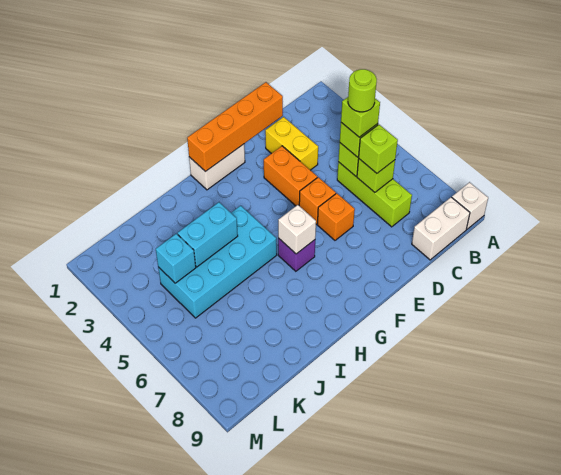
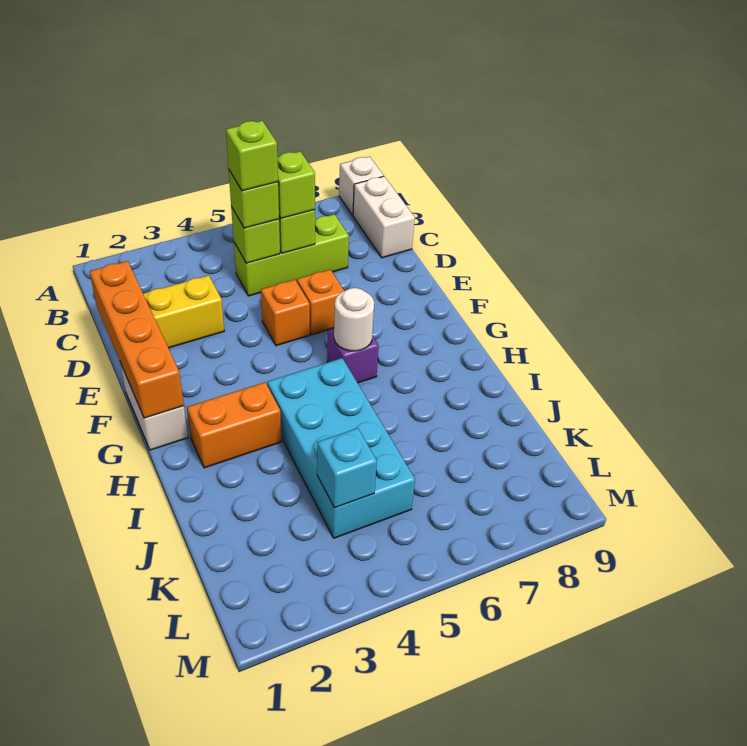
lime round brick C5 level 5 -> none
orange brick E3:E4 level 1 -> orange brick H2:H3 level 1
white brick G6 level 2 -> white round brick G6 level 2
cyan brick I4:J4 level 2 -> none

